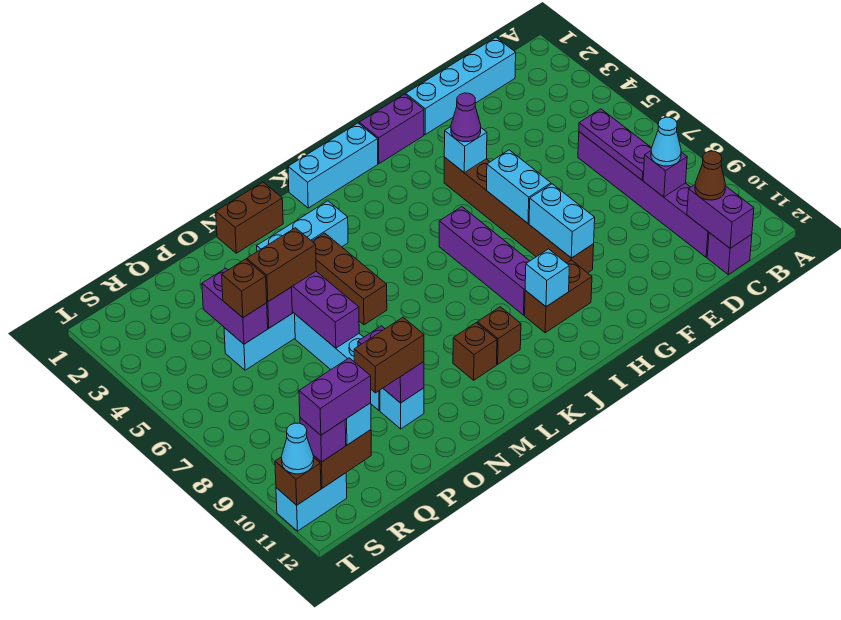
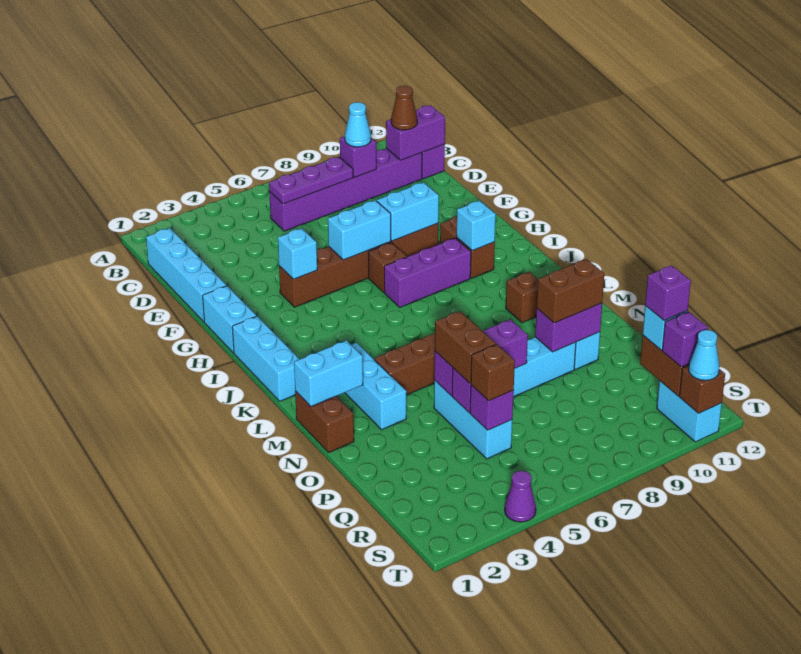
purple brick G1:H1 level 1 -> cyan brick G1:H1 level 1
purple cone G4 level 3 -> purple cone T4 level 1
purple brick I6:I9 level 1 -> purple brick I7:I9 level 1
brown brick K10 level 1 -> brown brick H7 level 1
none -> cyan brick M1:M2 level 2
brown brick O10:P10 level 3 -> brown brick O9:O10 level 3
purple brick Q4:Q5 level 2 -> purple brick Q5 level 2
purple brick R11:S11 level 4 -> purple brick R11 level 4

